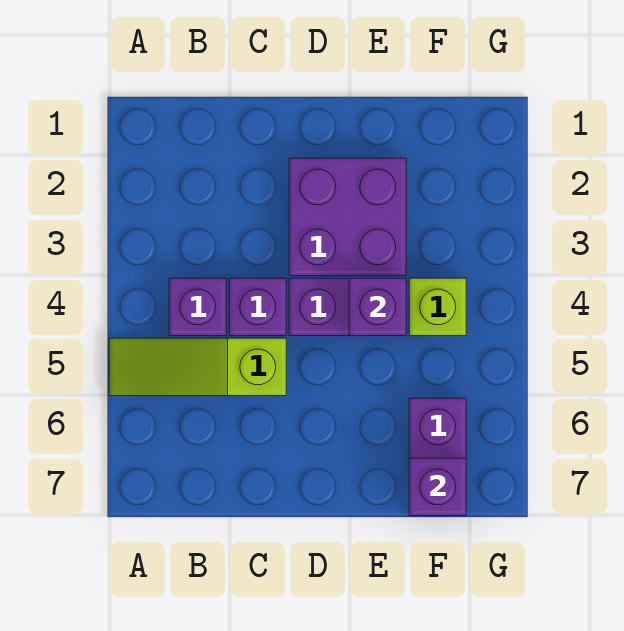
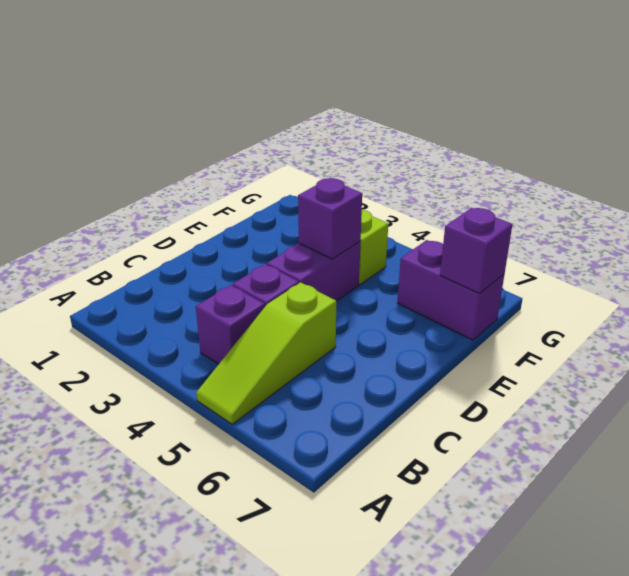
purple brick D2:E3 level 1 -> none

